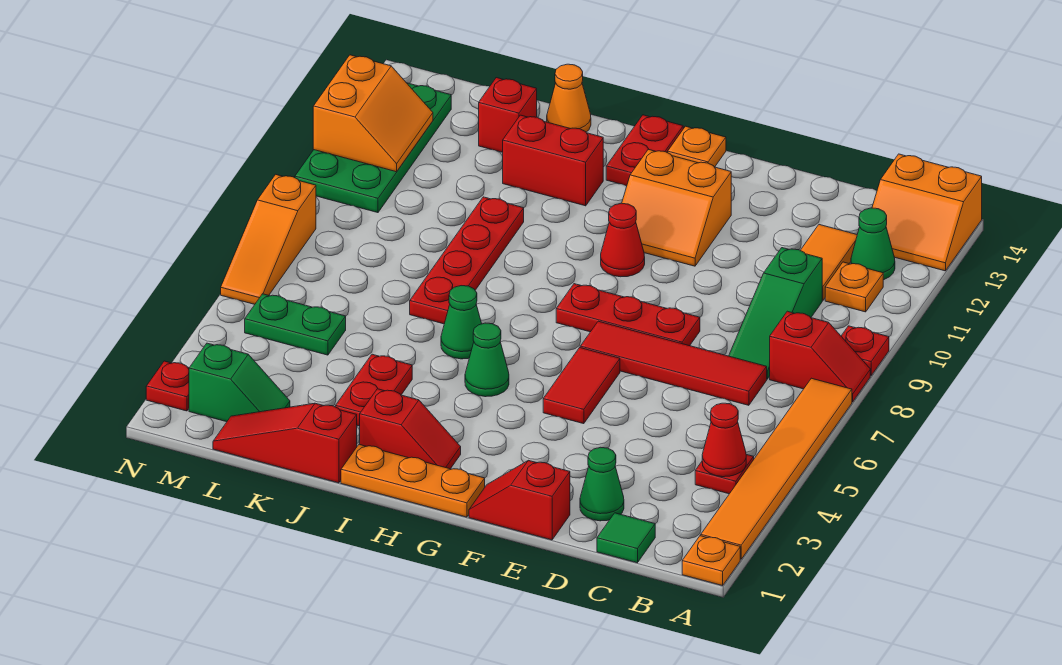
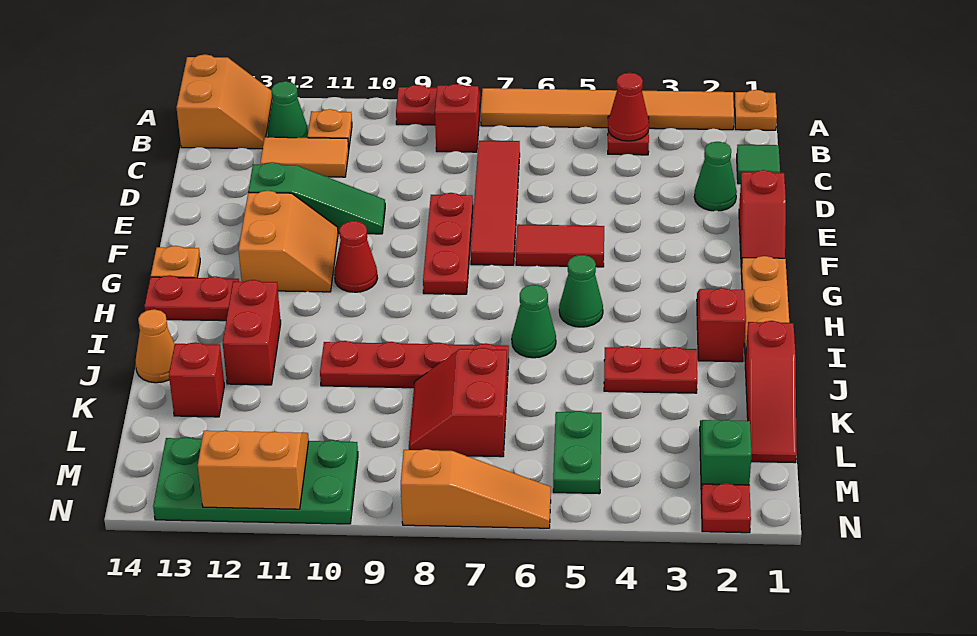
green slope C8:C10 level 1 top 10 -> green slope E10:E12 level 1 top 12
none -> red slope K7:L8 level 1 top 7

